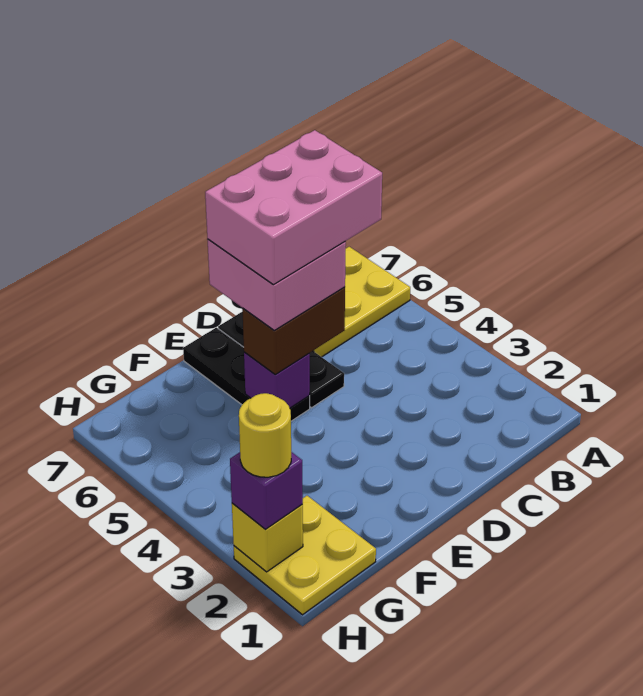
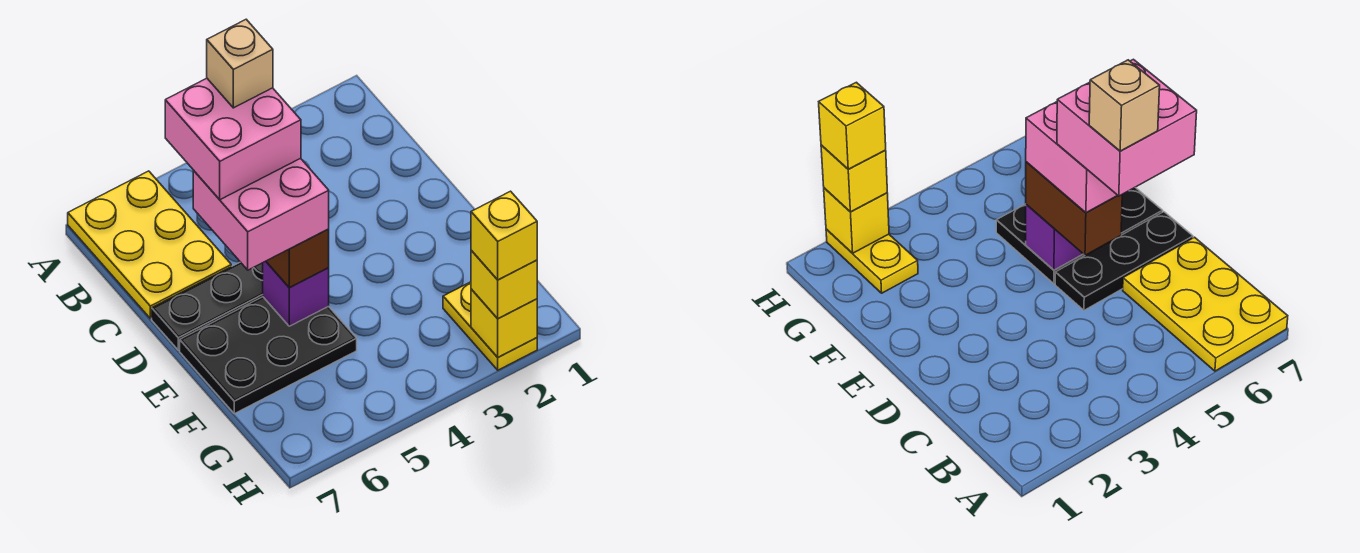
pink brick C5:E6 level 5 -> pink brick C5:D6 level 5
none -> tan brick C5 level 6
black plate E5:E7 level 1 -> black plate E5:F7 level 1
yellow plate G1:H2 level 1 -> yellow plate G2:H2 level 1
purple brick H2 level 3 -> yellow brick H2 level 3
yellow round brick H2 level 4 -> yellow brick H2 level 4

